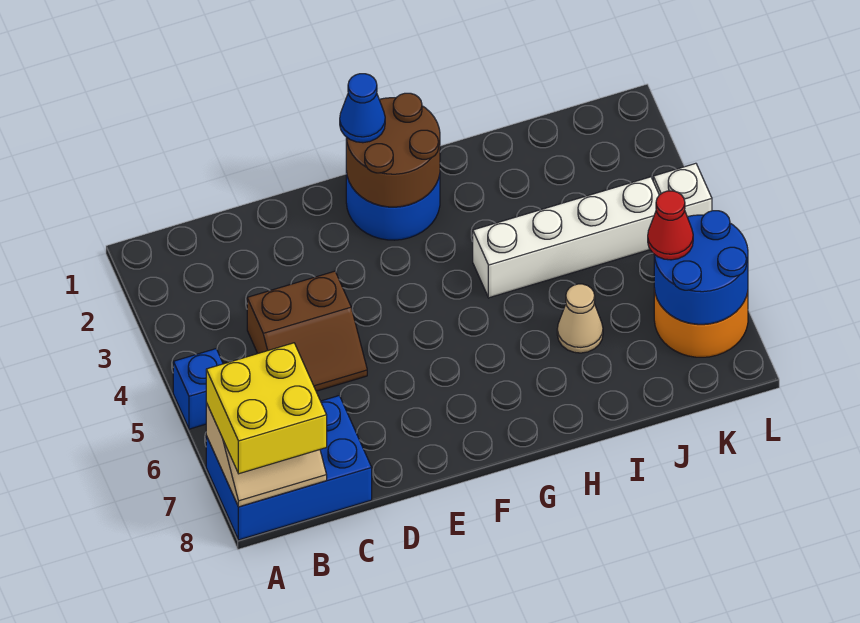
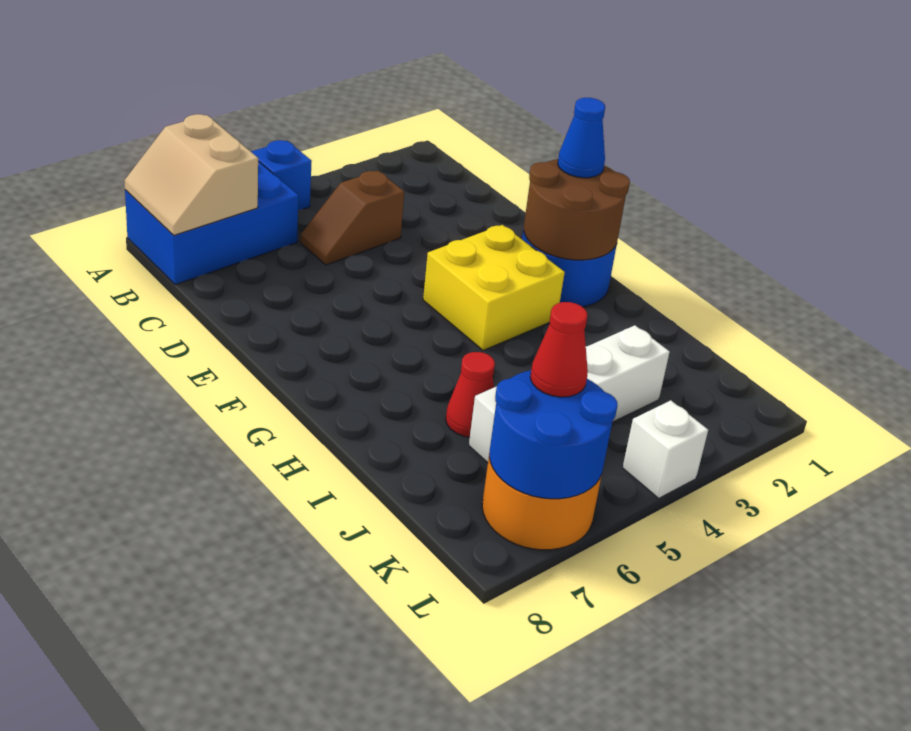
blue brick A7:C8 level 1 -> blue brick A6:B8 level 1
yellow brick A7:B8 level 3 -> yellow brick F3:G4 level 1
brown slope C4:D5 level 1 top 4 -> brown slope C4:C5 level 1 top 4
white brick H4:K4 level 1 -> white brick J3:J6 level 1
tan cone I6 level 1 -> red cone I6 level 1

